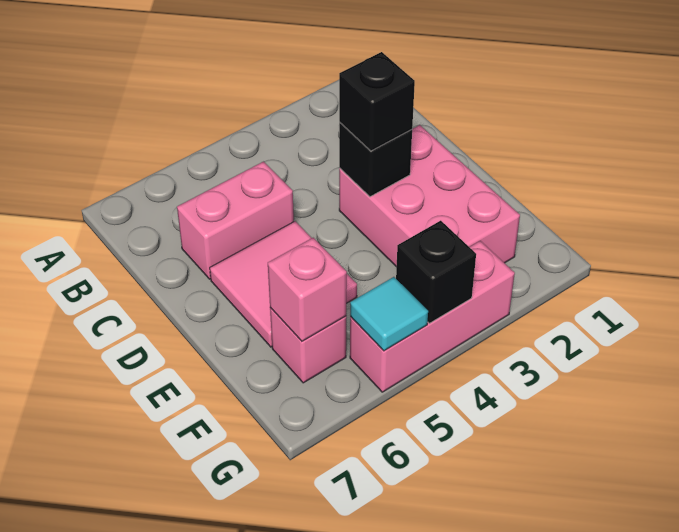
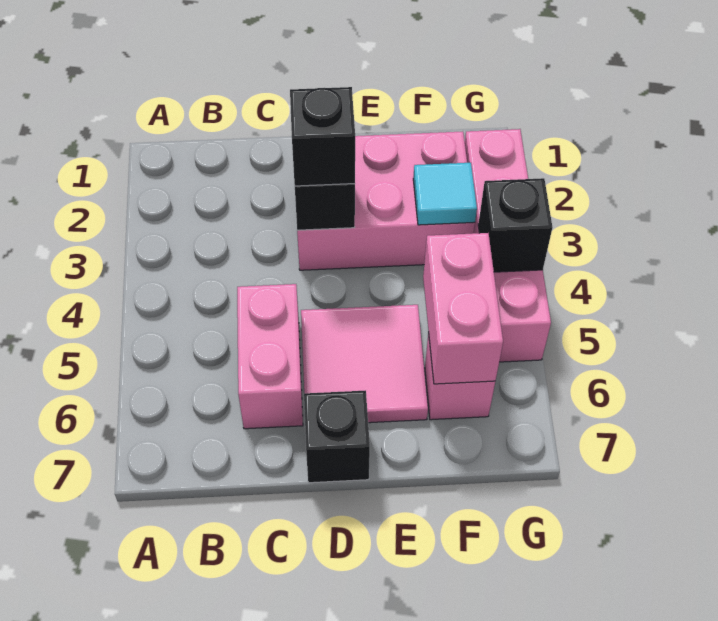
none -> black brick D7 level 1
pink brick F6 level 2 -> pink brick F5:F6 level 2
pink brick G3:G5 level 1 -> pink brick G2:G5 level 1
cyan tile G5 level 2 -> cyan tile F3 level 2

